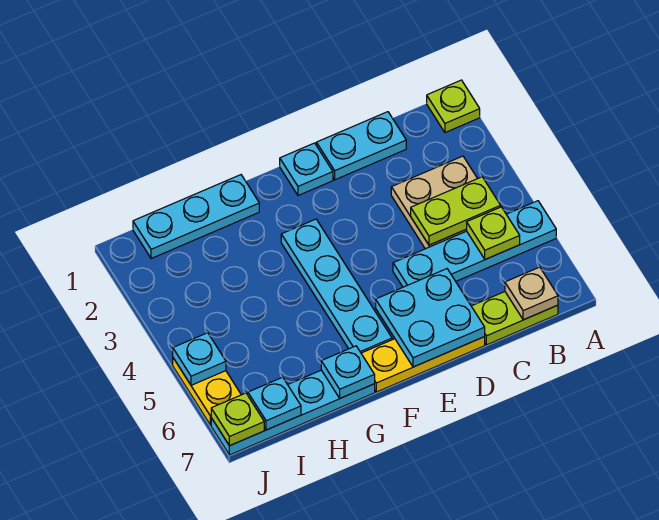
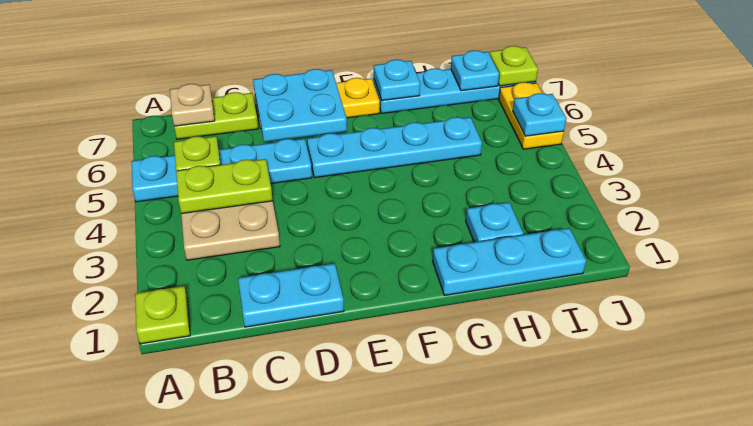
cyan plate E1 level 1 -> cyan plate H2 level 1
cyan plate F3:F6 level 1 -> cyan plate E5:H5 level 1

